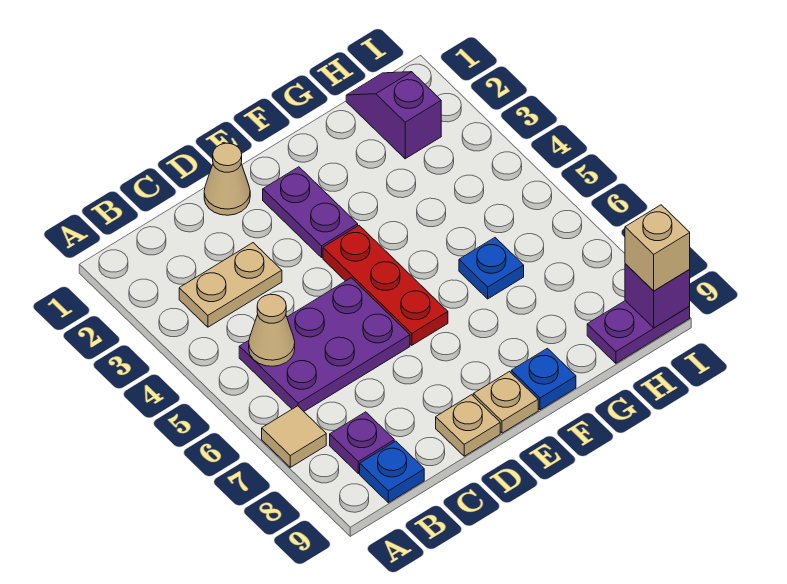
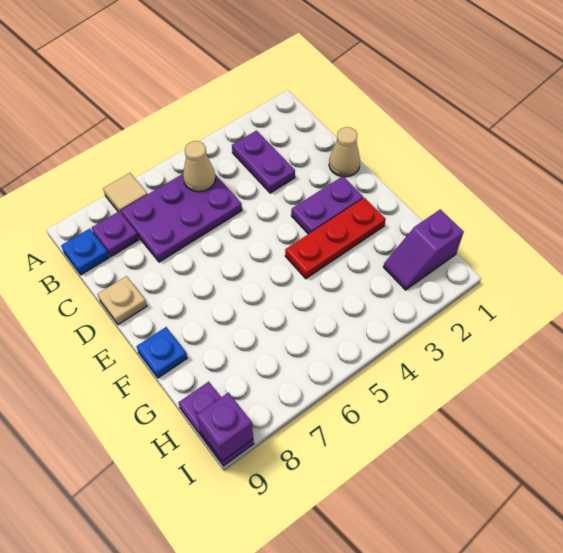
tan plate B3:C3 level 1 -> purple plate B3:C3 level 1
purple plate B5:D6 level 1 -> purple plate B5:C7 level 1
red plate E4:E6 level 1 -> red plate F2:F4 level 1
tan plate E9 level 1 -> none
blue plate G6 level 1 -> none
purple slope H1:H2 level 1 top 2 -> purple slope H1:H2 level 1 top 1
tan brick I9 level 3 -> none

